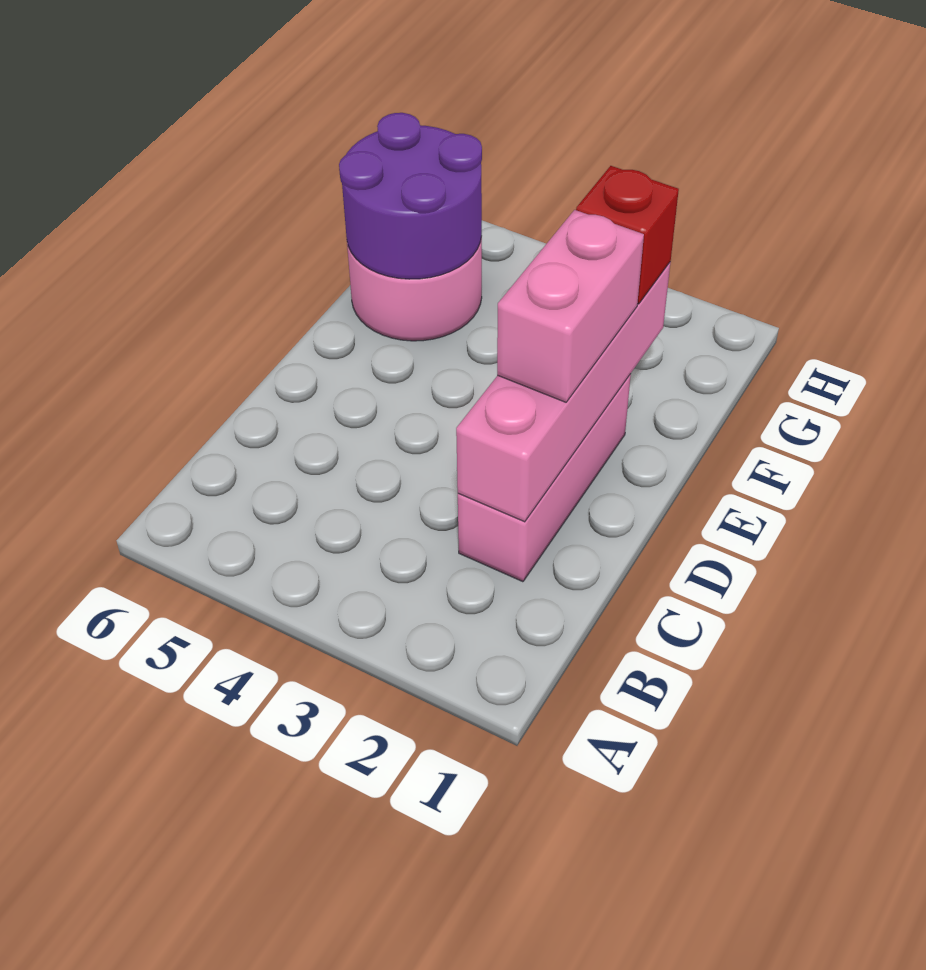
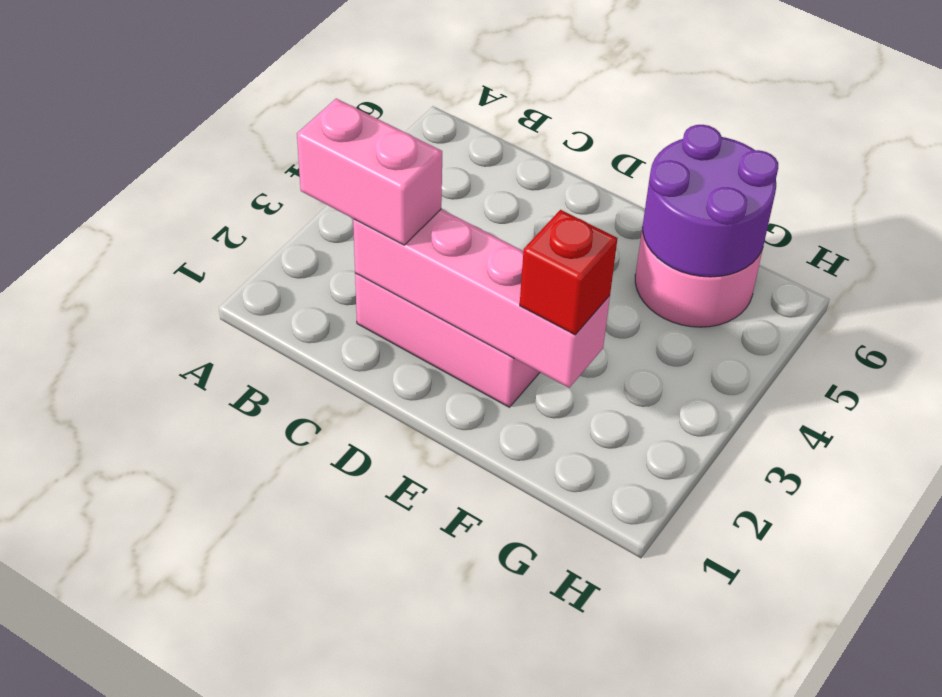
pink brick D2:E2 level 3 -> pink brick B2:C2 level 3

